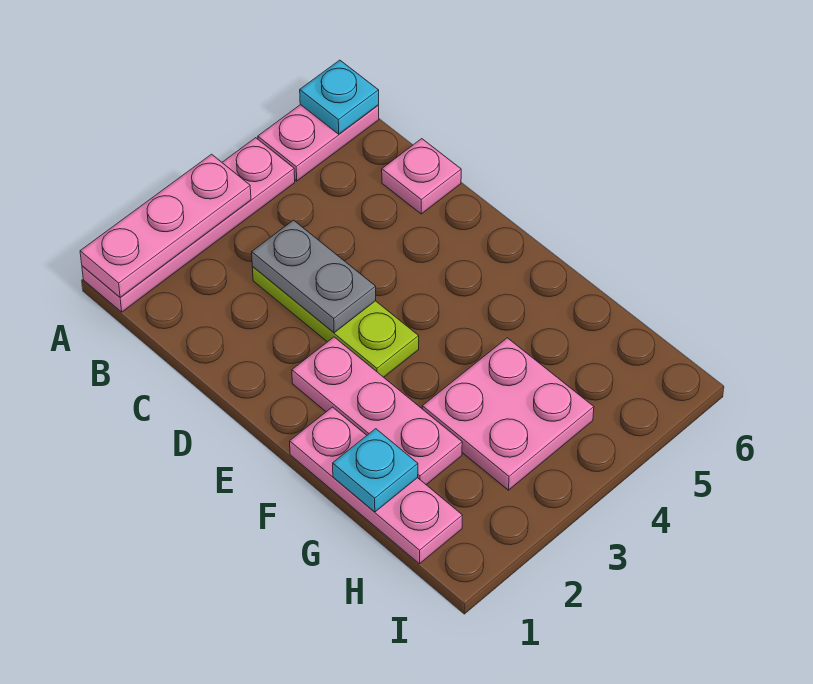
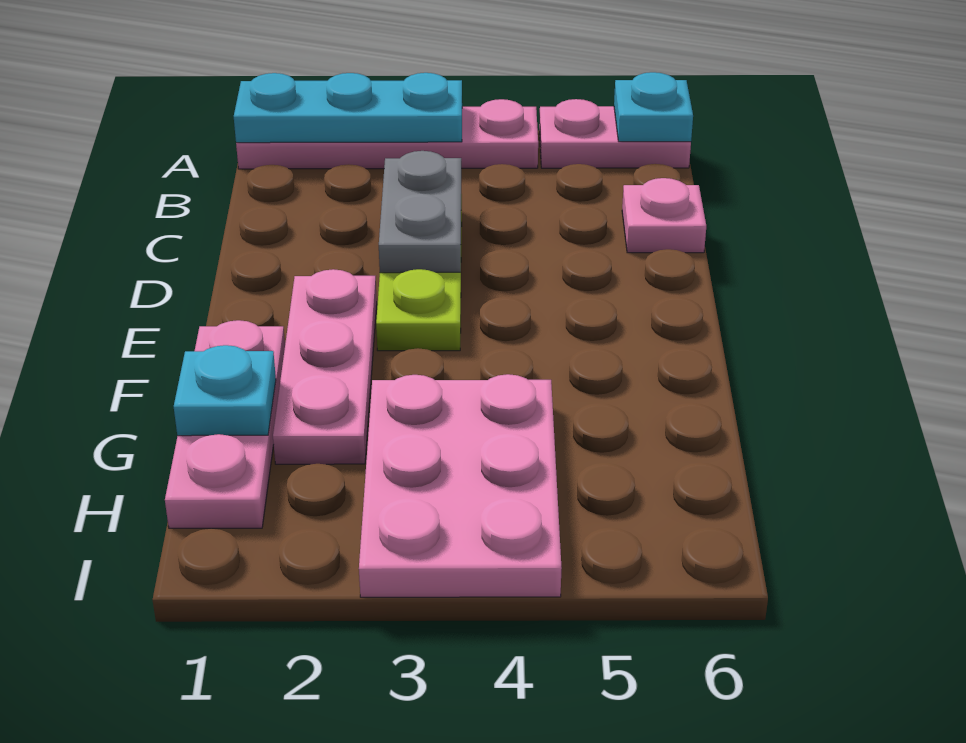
pink plate A1:A3 level 2 -> cyan plate A1:A3 level 2
pink plate G3:H4 level 1 -> pink plate G3:I4 level 1

